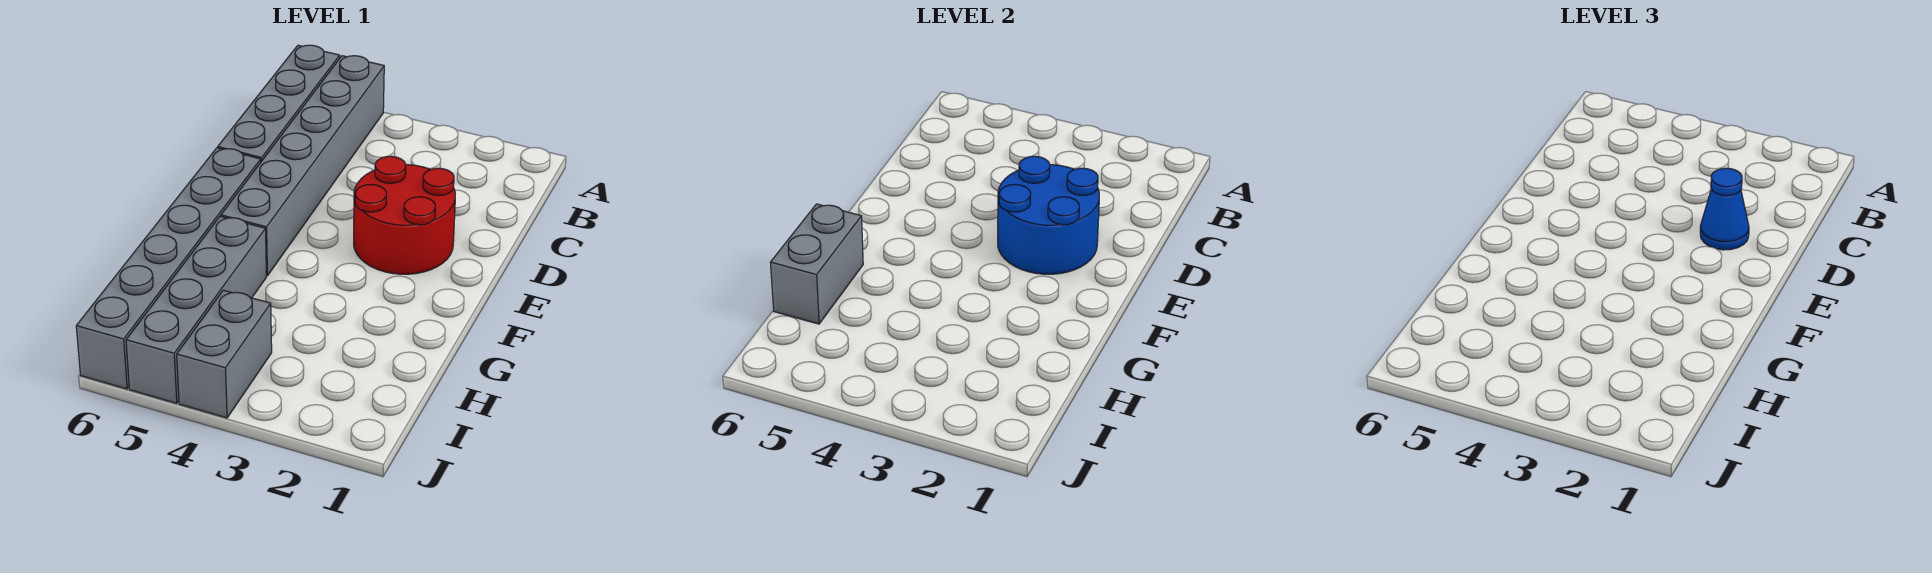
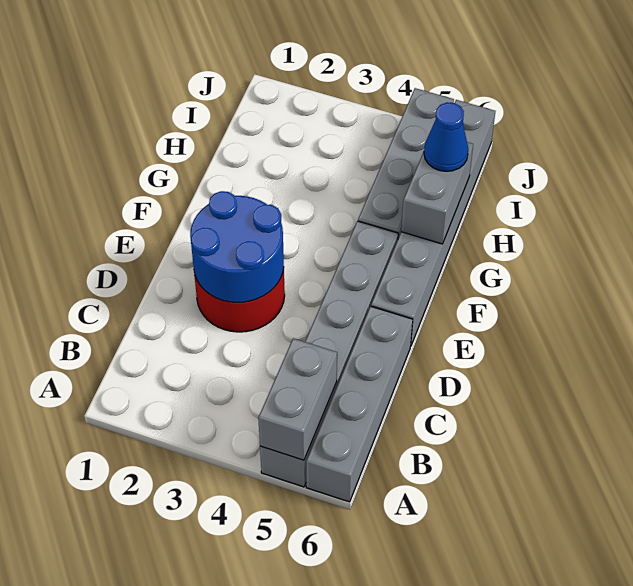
blue cone D2 level 3 -> blue cone H6 level 3
grey brick I4:J4 level 1 -> grey brick A5:B5 level 2

